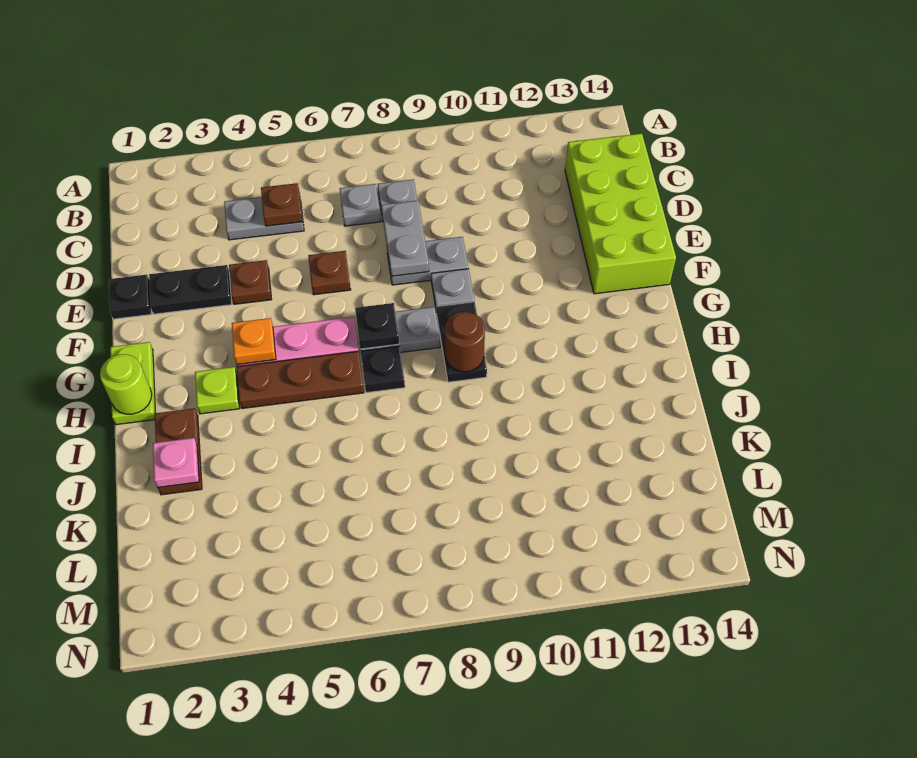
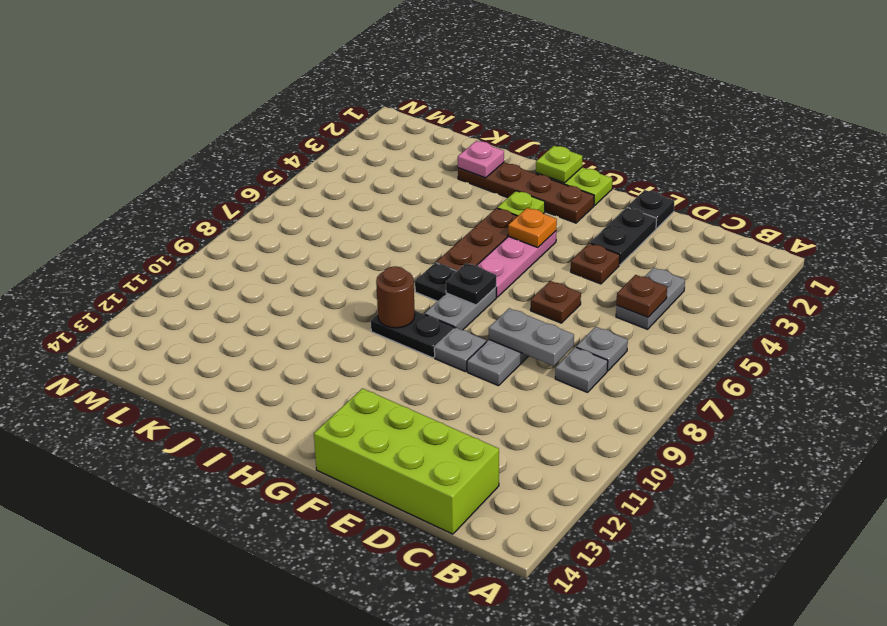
lime round brick H1 level 2 -> lime plate H1 level 2
brown plate I2:J2 level 1 -> brown plate G2:J2 level 1

